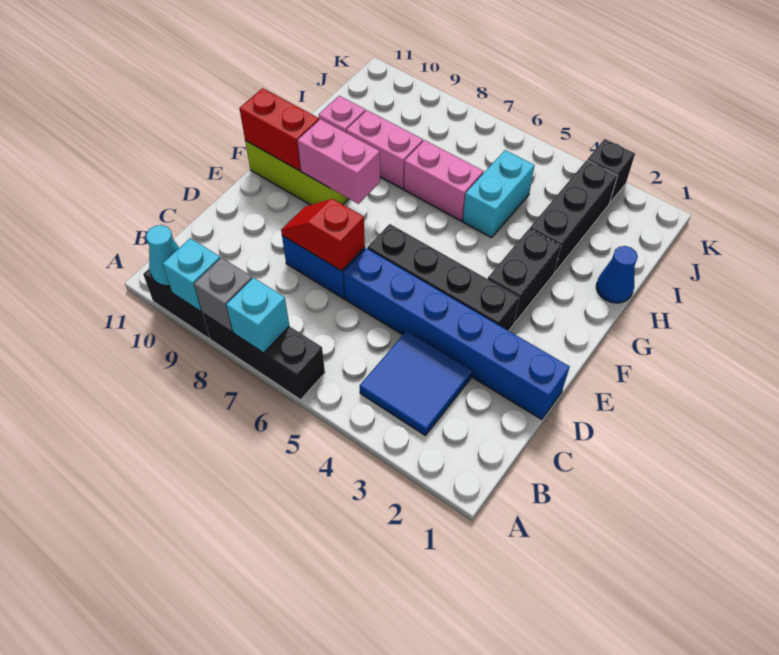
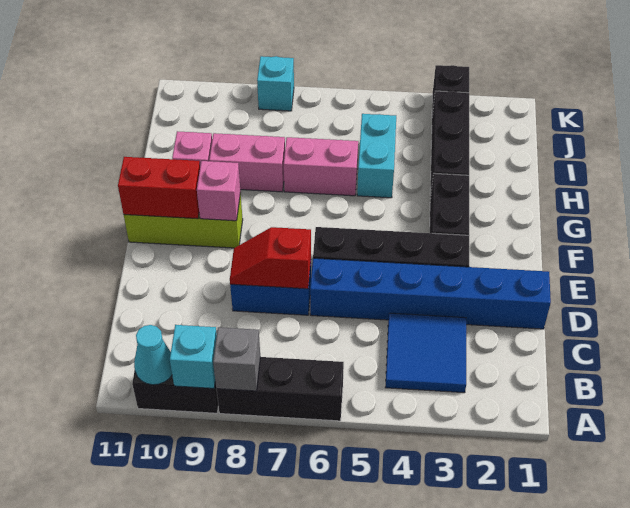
cyan brick A7 level 2 -> cyan brick K8 level 1
pink brick F8:F9 level 2 -> pink brick F9 level 2
blue cone H1 level 1 -> none

